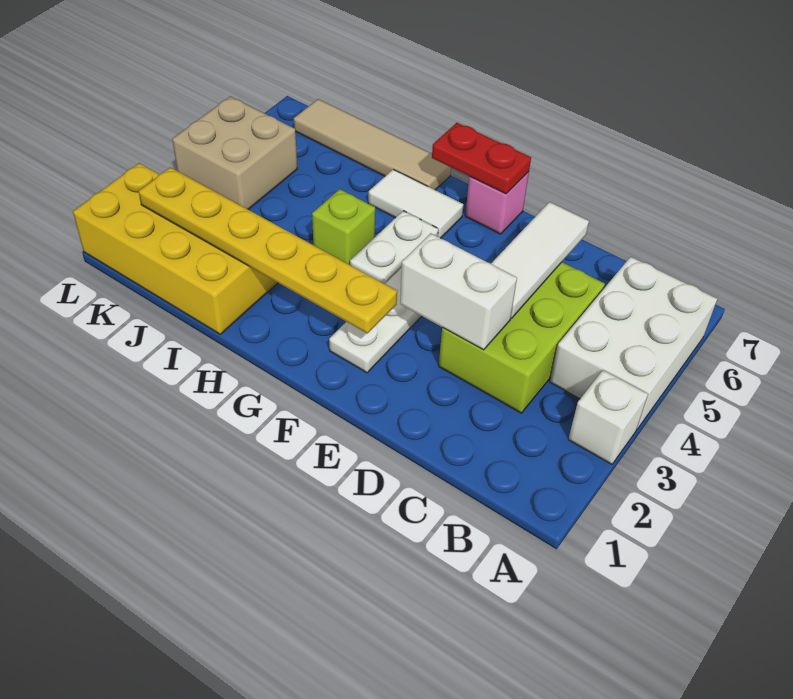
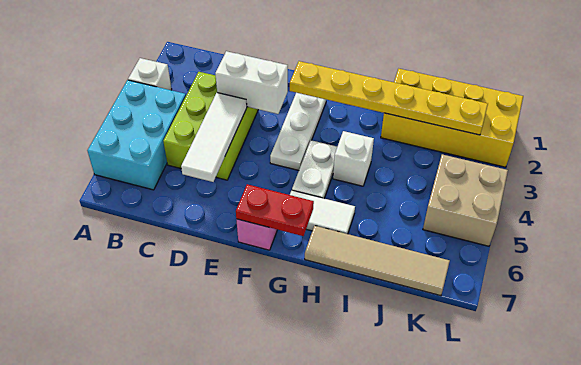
white brick A4:B6 level 1 -> cyan brick A4:B6 level 1
lime brick H4 level 1 -> white brick H4 level 1

